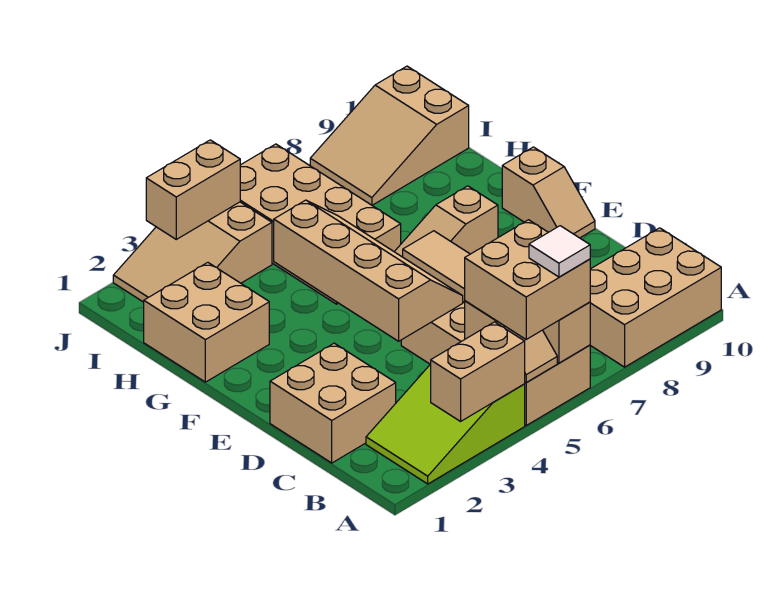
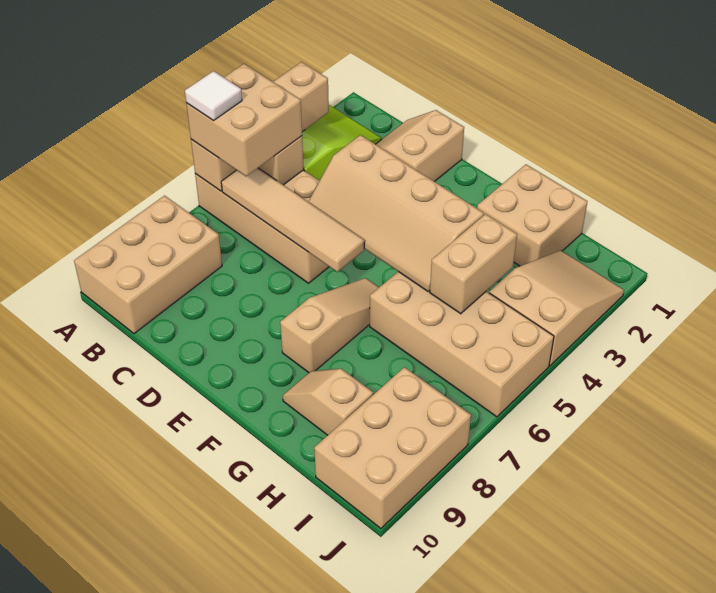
tan brick C1:D2 level 1 -> tan slope C1:D2 level 1 top D
tan slope E10:F10 level 1 top F -> tan slope G9:H9 level 1 top H
tan slope I8:J10 level 1 top 10 -> tan brick I8:J10 level 1
tan brick J3:J4 level 2 -> tan brick H4:H5 level 2

